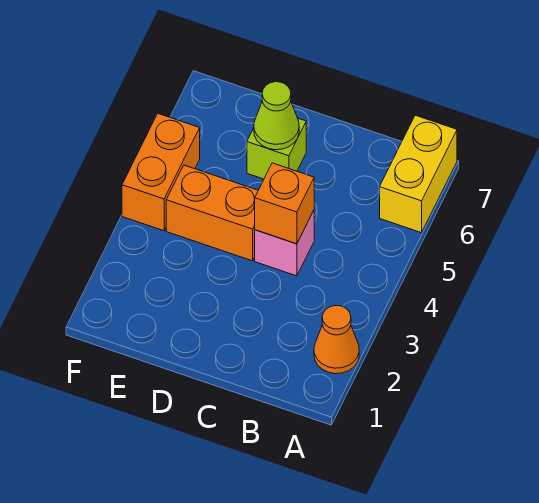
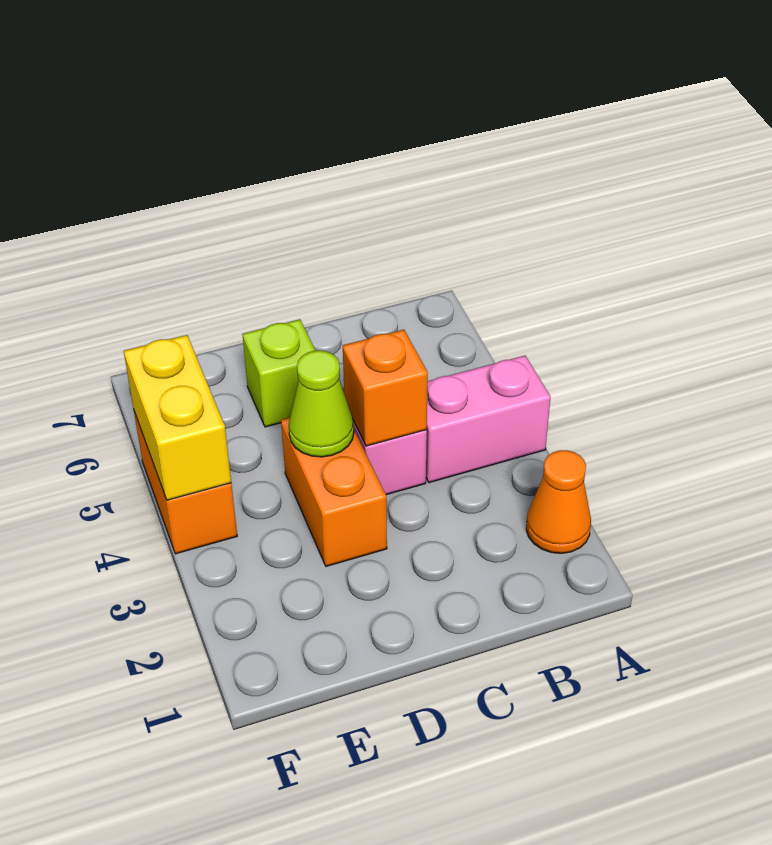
none -> pink brick A4:B4 level 1
yellow brick A6:A7 level 1 -> yellow brick F4:F5 level 2
orange brick D4:E4 level 1 -> orange brick D3:D4 level 1
lime cone D6 level 2 -> lime cone D4 level 2

